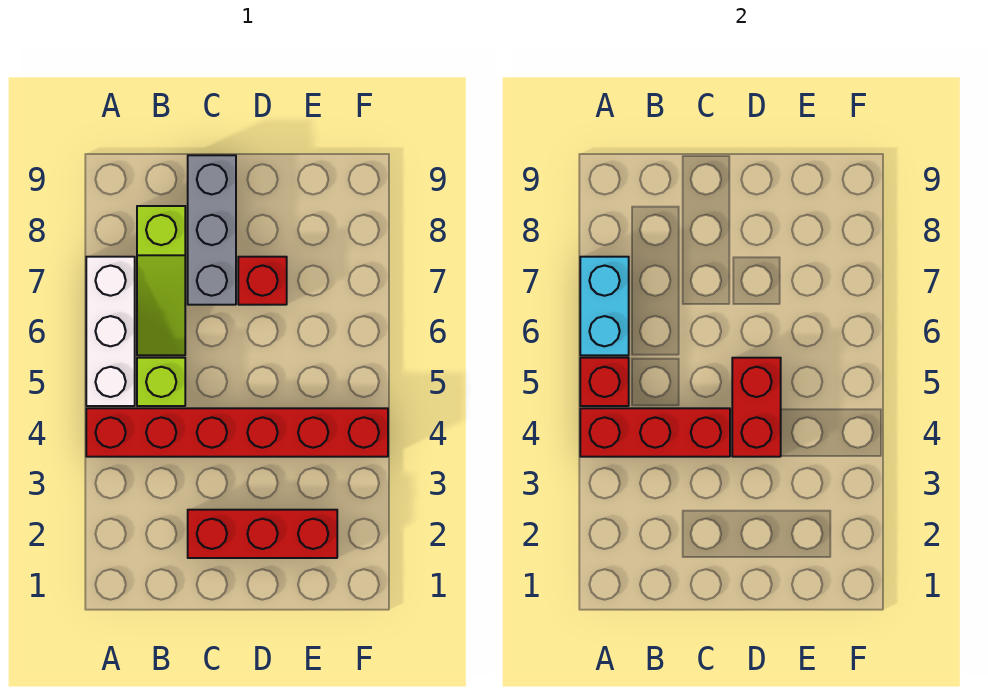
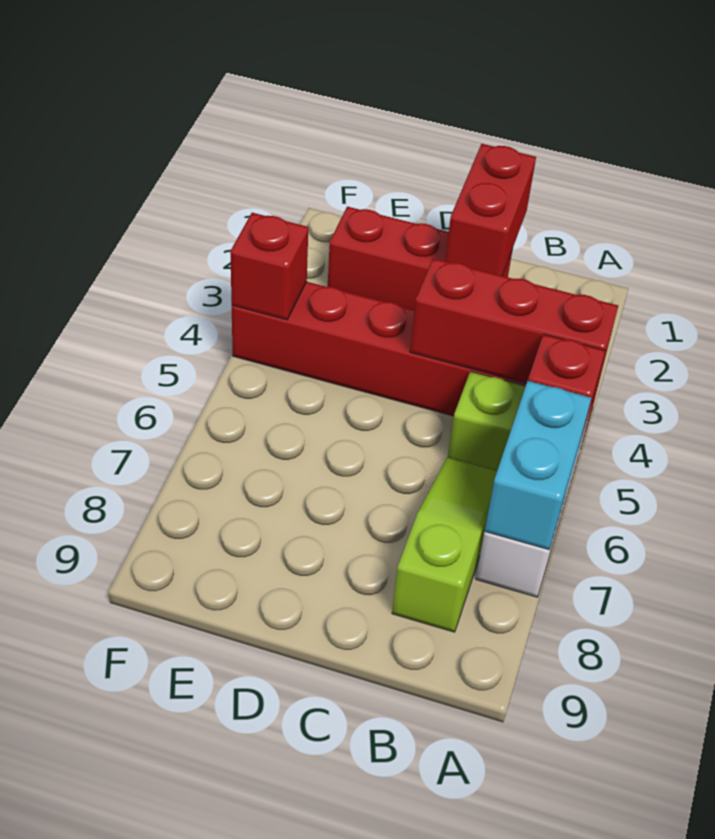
grey brick C7:C9 level 1 -> none
red brick D4:D5 level 2 -> red brick C1:C2 level 2
red brick D7 level 1 -> red brick F4 level 2

